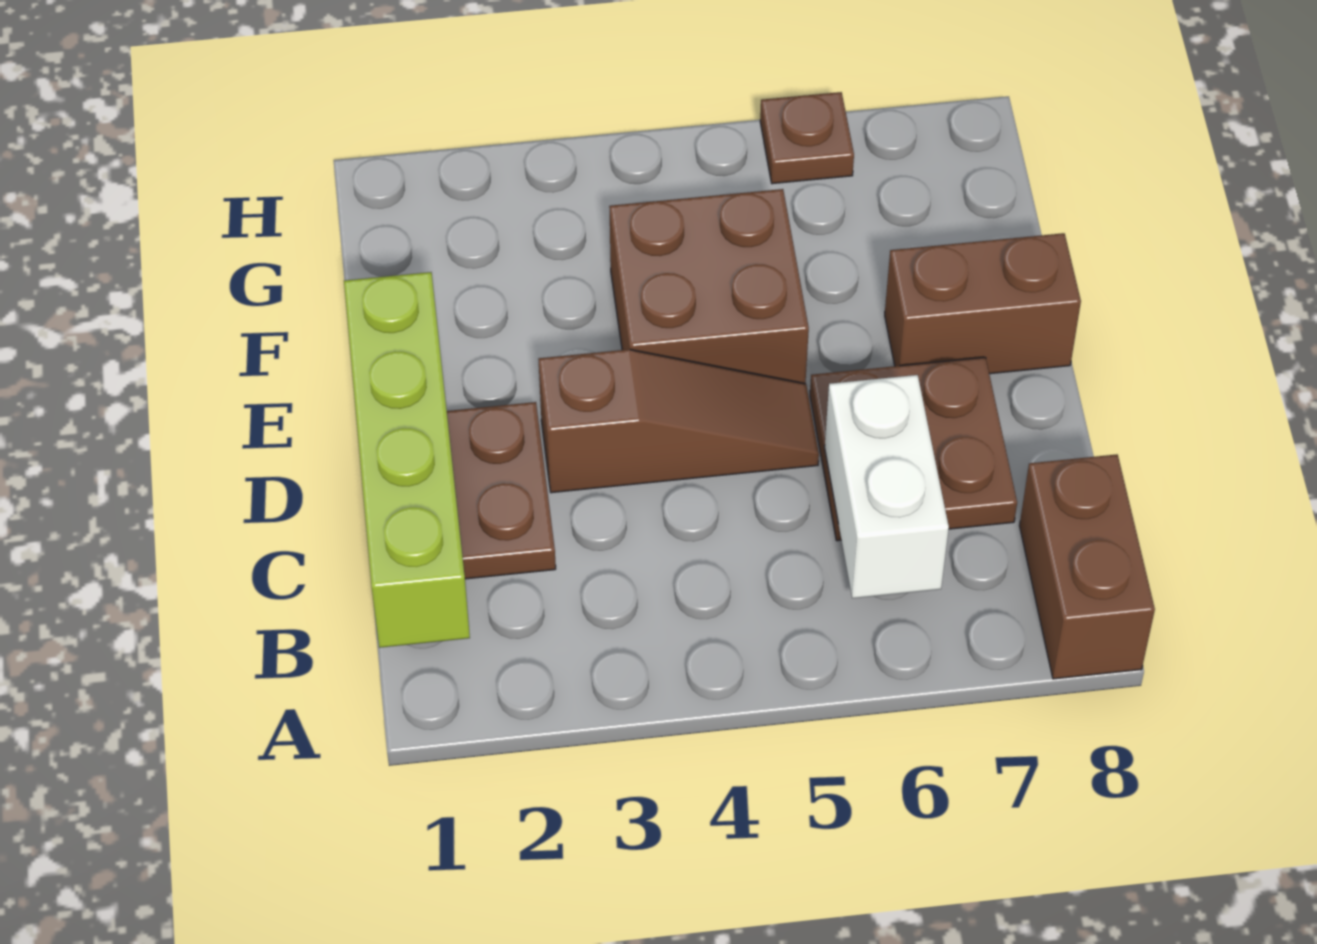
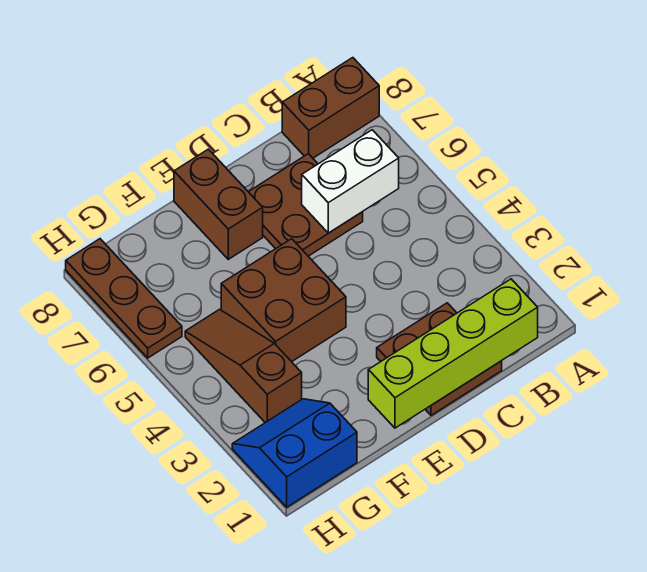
brown slope D3:D5 level 1 top 3 -> brown slope G3:G5 level 1 top 3
none -> blue slope G1:H2 level 1 top 1
brown plate H6 level 1 -> brown plate H6:H8 level 1

